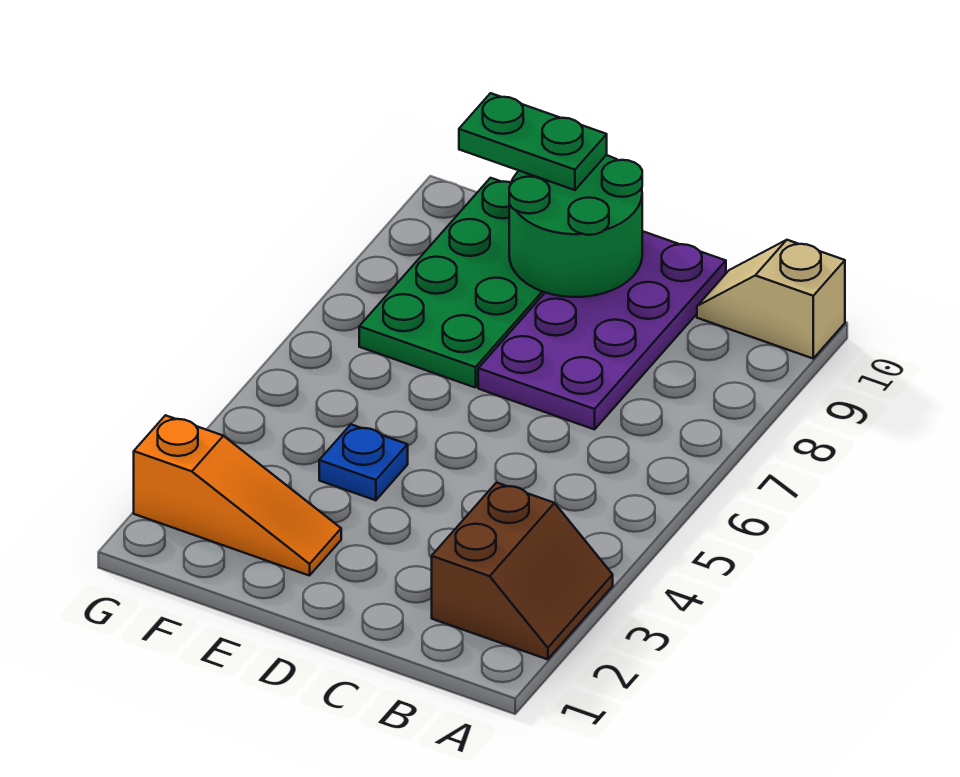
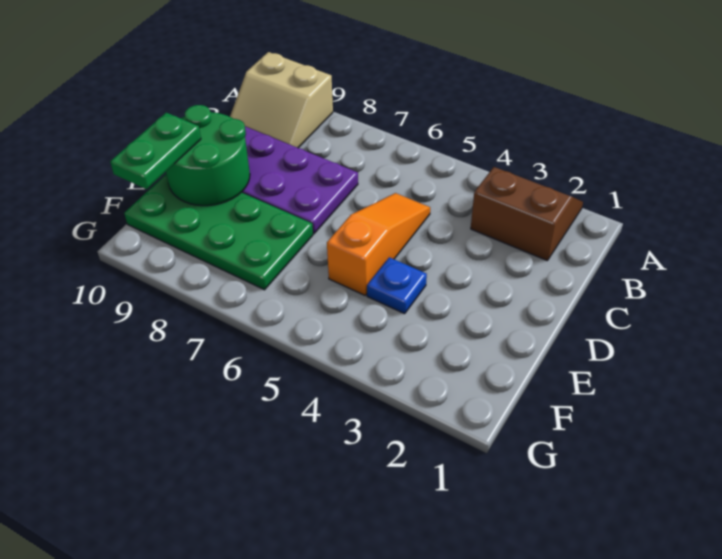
tan slope A10:B10 level 1 top A -> tan slope A9:B10 level 1 top A
orange slope E2:G2 level 1 top G -> orange slope C5:E5 level 1 top E

